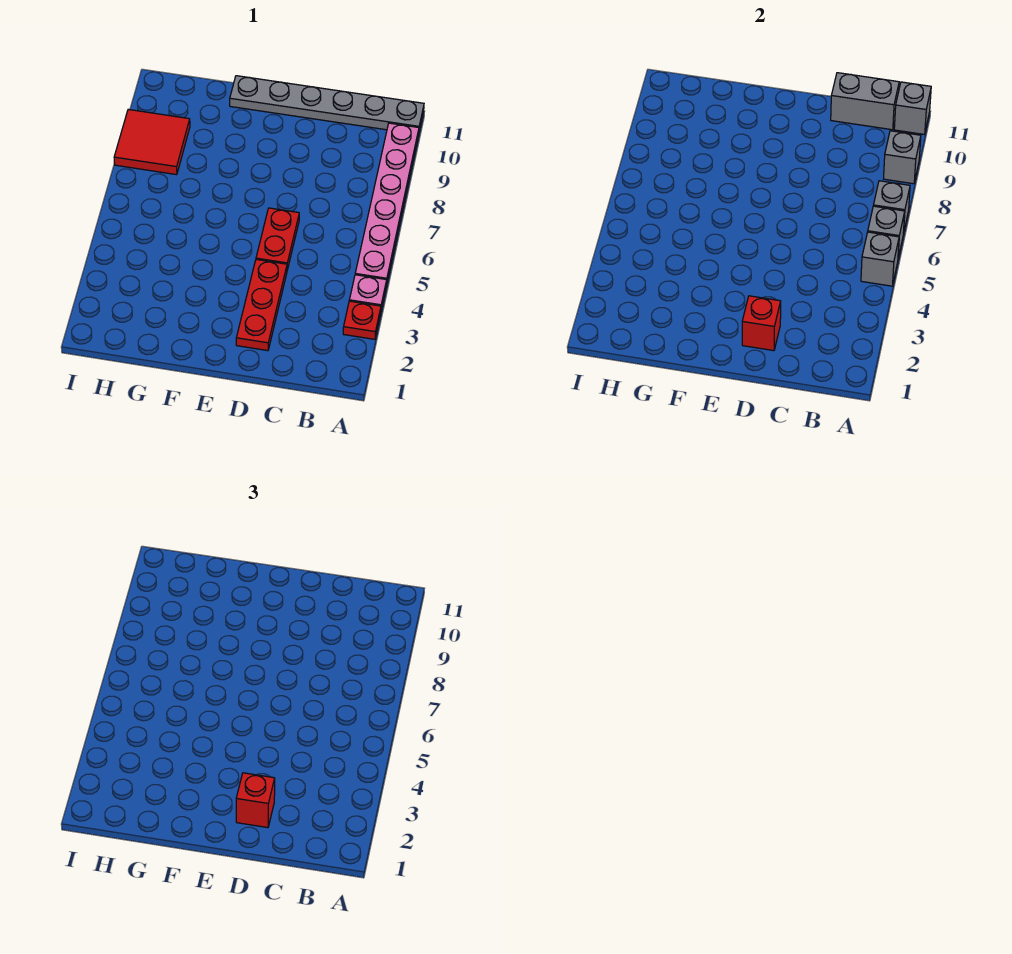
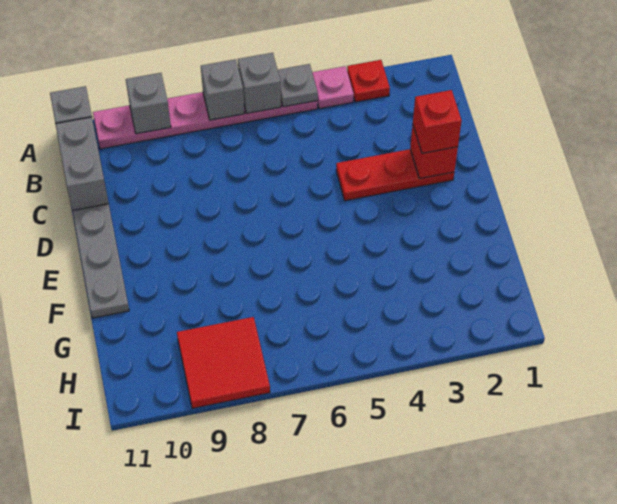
grey brick A5 level 2 -> grey plate A5 level 2
red plate D5:D6 level 1 -> none

